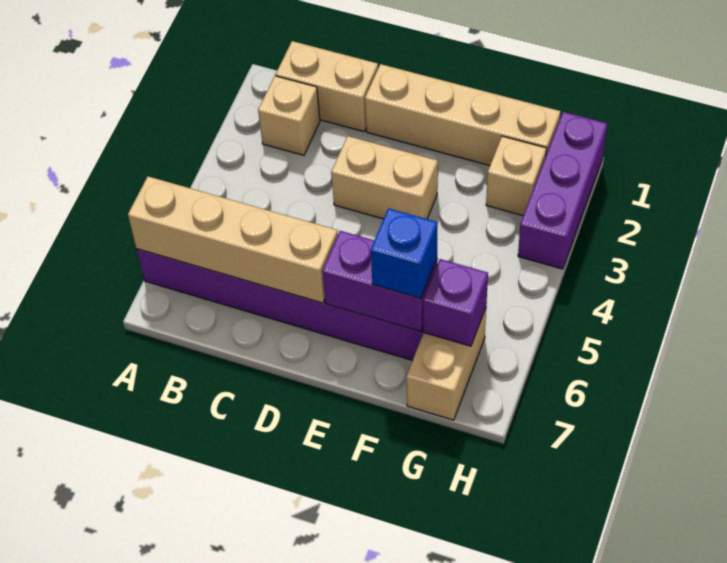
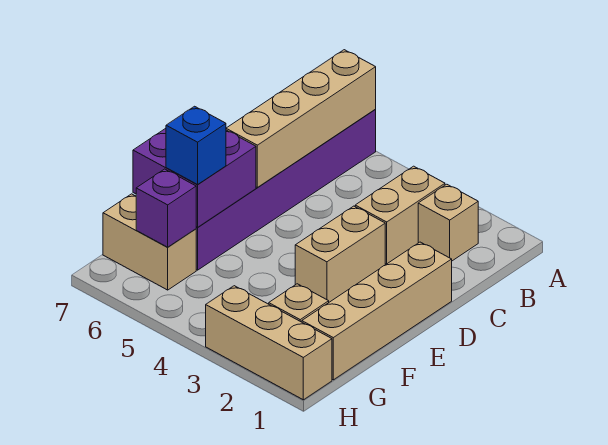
tan brick B1:C1 level 1 -> tan brick B3:C3 level 1
purple brick E6:F6 level 2 -> purple brick E6:F7 level 2
purple brick H1:H3 level 1 -> tan brick H1:H3 level 1

